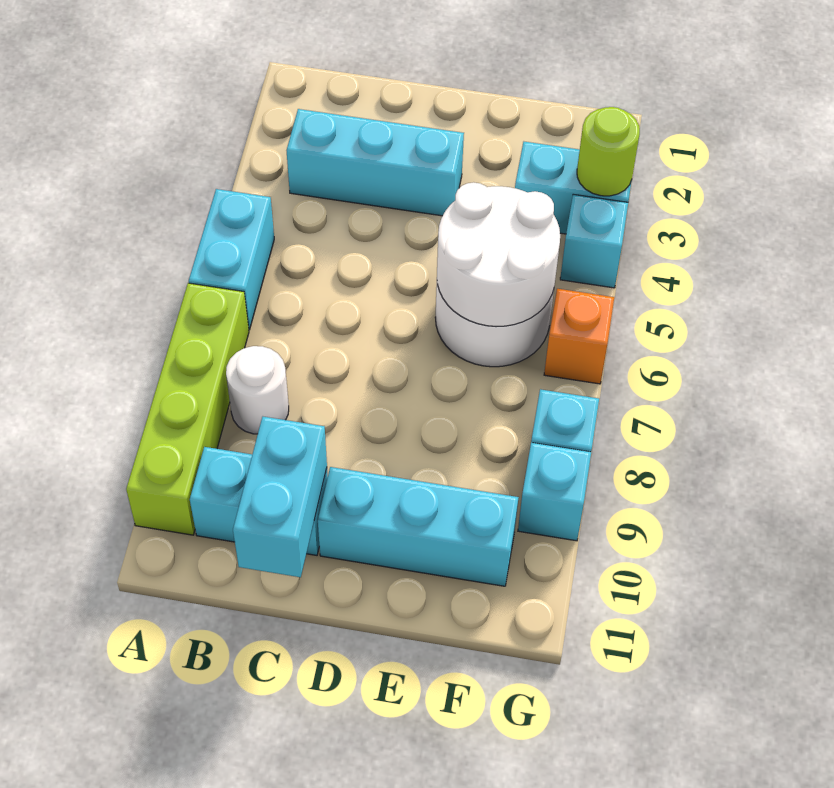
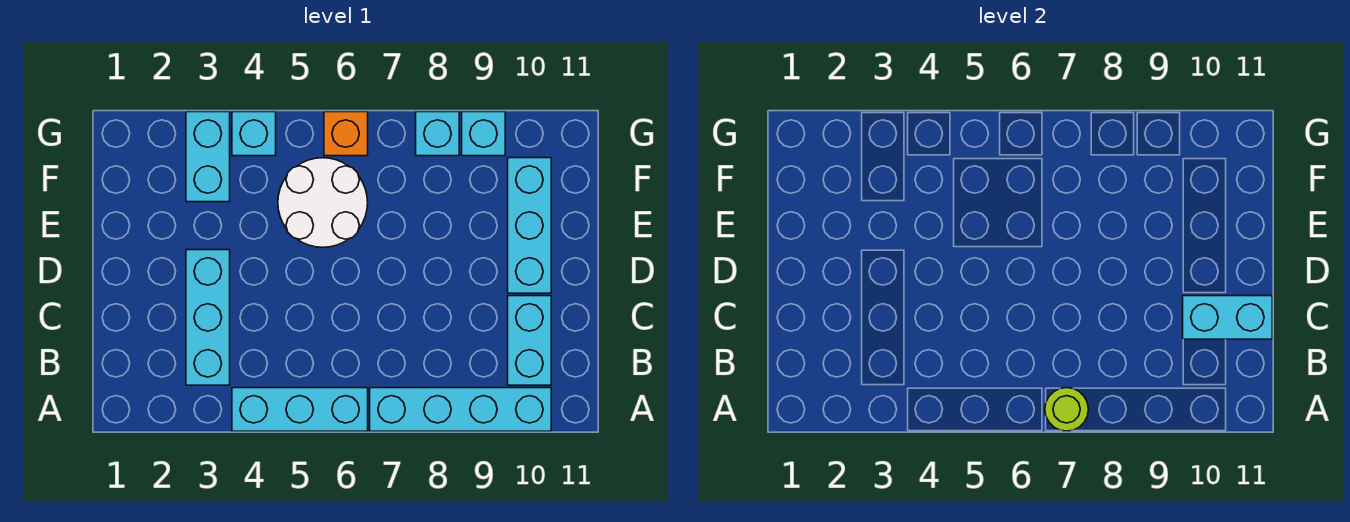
cyan brick A5:A6 level 1 -> cyan brick A4:A6 level 1
lime brick A7:A10 level 1 -> cyan brick A7:A10 level 1
white round brick B8 level 1 -> none
white round brick E5:F6 level 2 -> none
lime round brick G3 level 2 -> lime round brick A7 level 2

